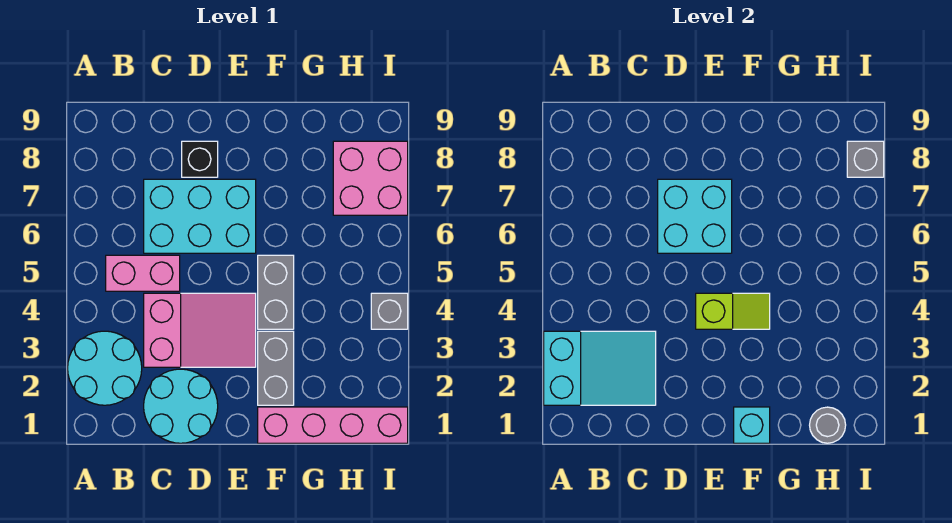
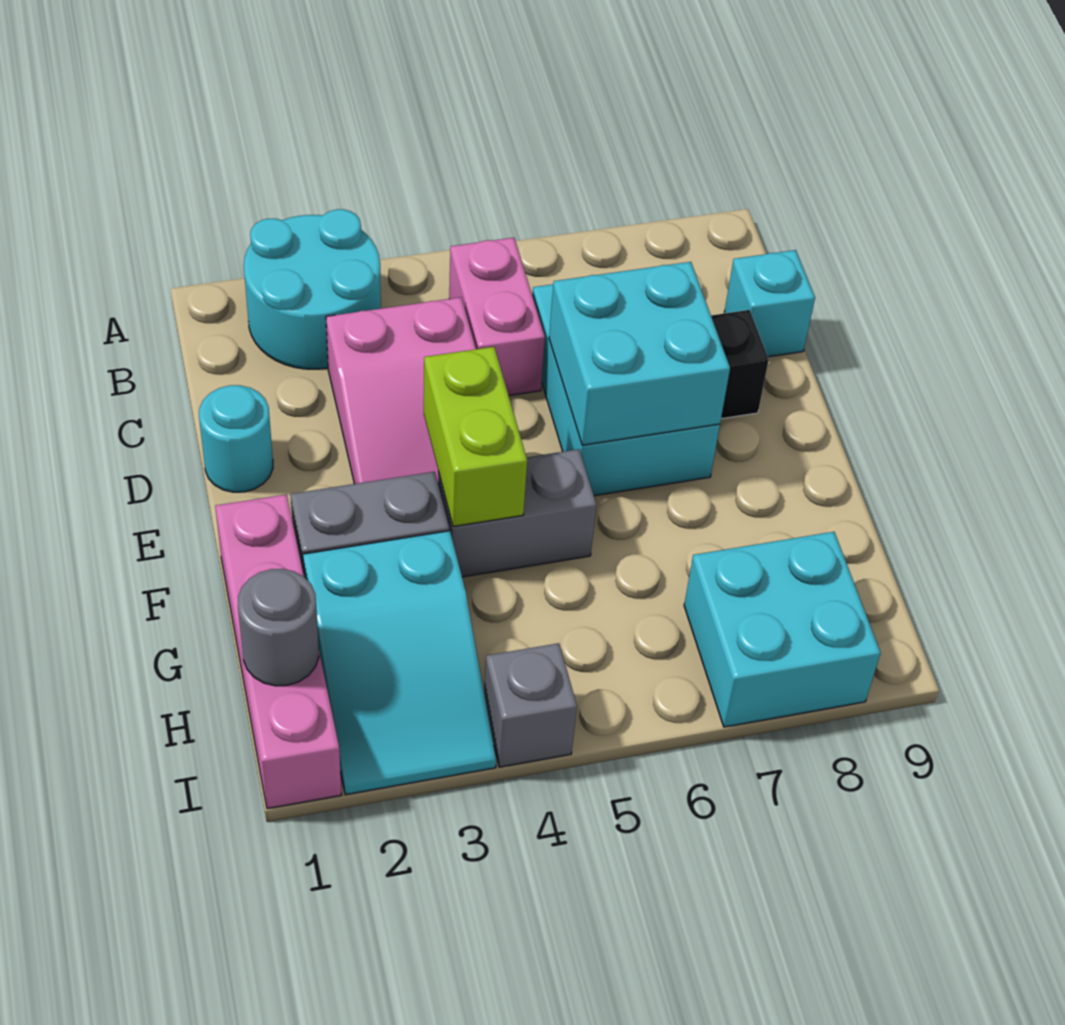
cyan slope A2:C3 level 2 top A -> cyan slope G2:I3 level 1 top G
cyan round brick C1:D2 level 1 -> cyan round brick D1 level 1
lime slope E4:F4 level 2 top E -> lime brick E4:F4 level 2
cyan brick F1 level 2 -> cyan brick C9 level 1
pink brick H7:I8 level 1 -> cyan brick H7:I8 level 1
grey brick I8 level 2 -> none

